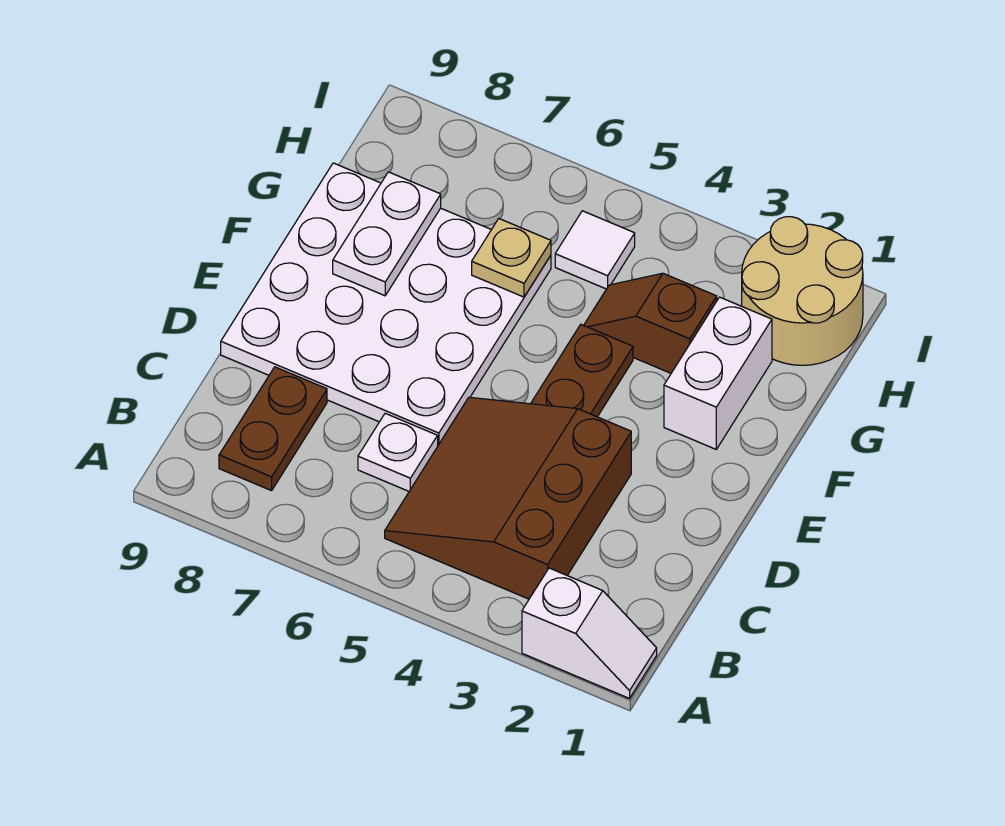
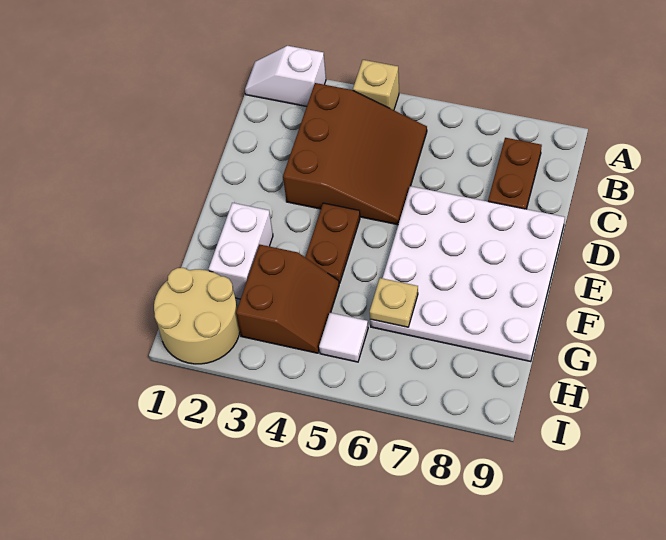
none -> tan brick A4 level 1
white plate C6 level 1 -> none
white plate F8:G8 level 2 -> none
brown slope G3:G4 level 1 top 3 -> brown slope G3:H4 level 1 top 3

